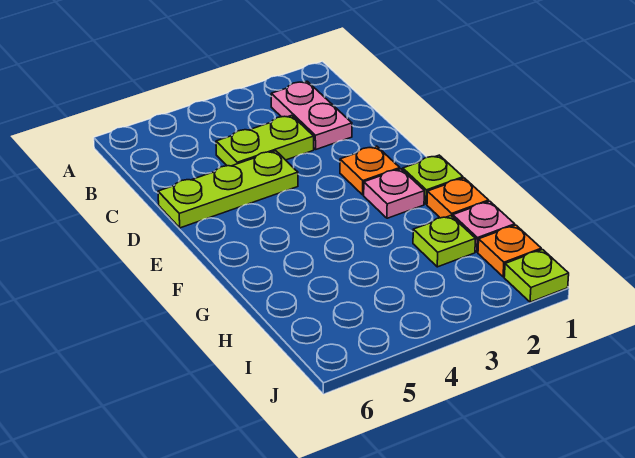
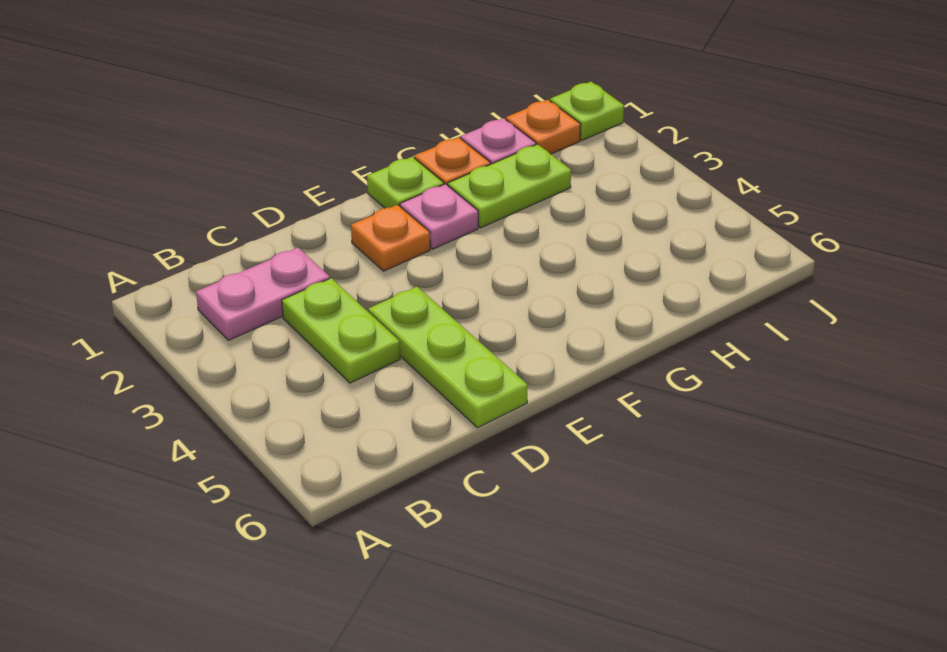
lime plate H2 level 1 -> lime plate G2:H2 level 1

